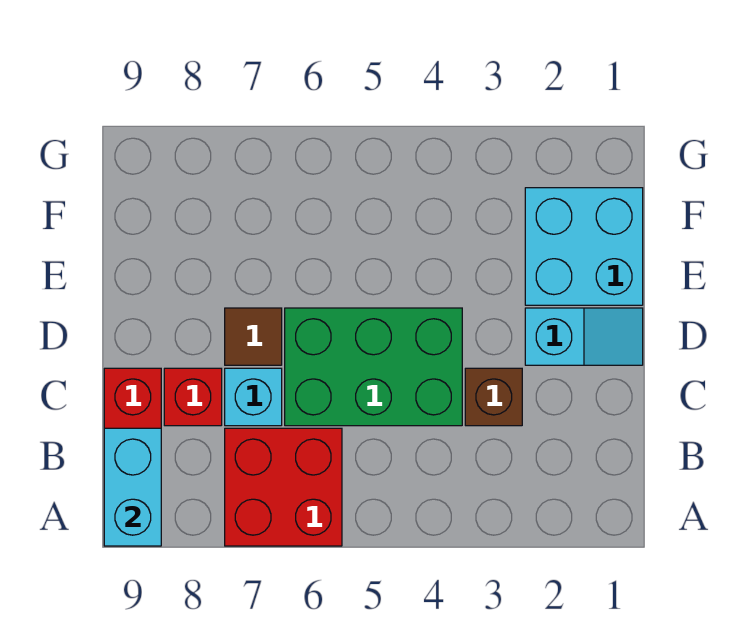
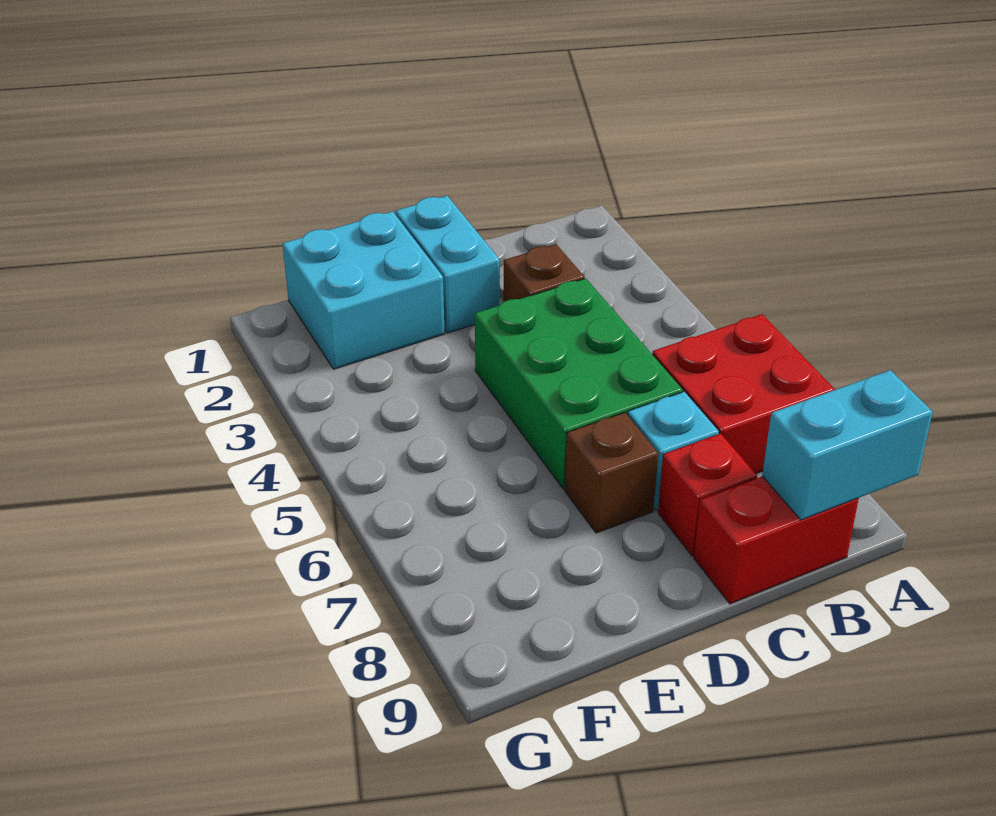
cyan slope D1:D2 level 1 top 2 -> cyan brick D1:D2 level 1
brown tile D7 level 1 -> brown brick D7 level 1

